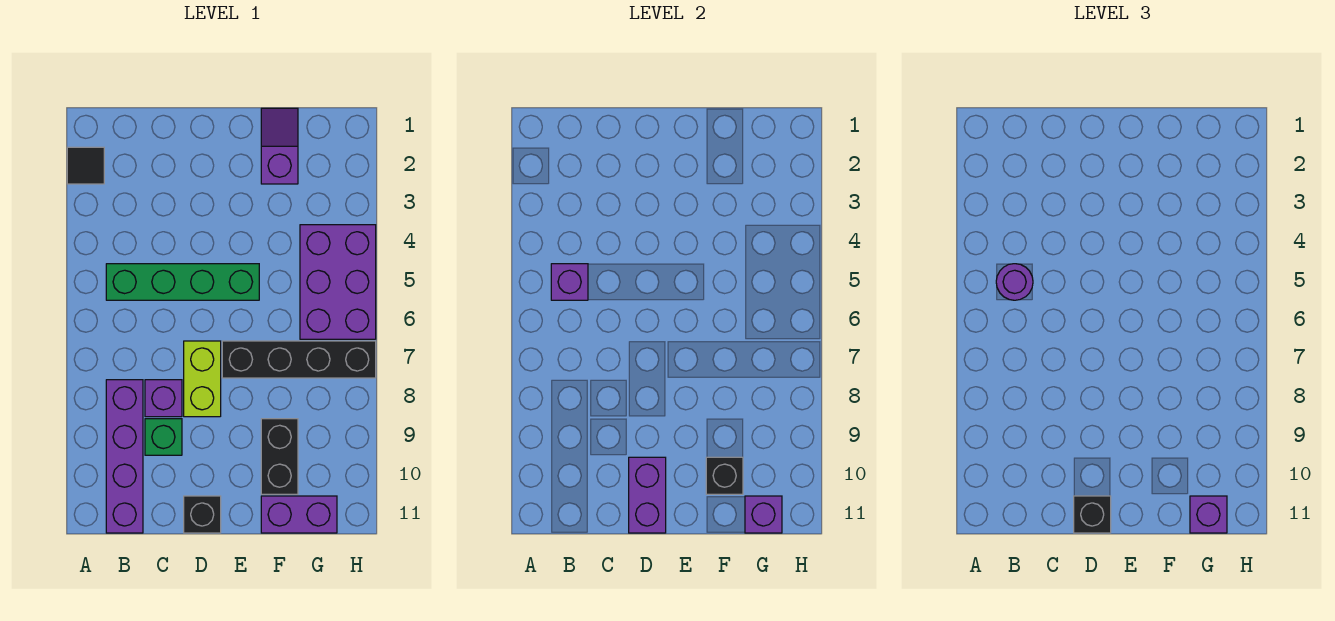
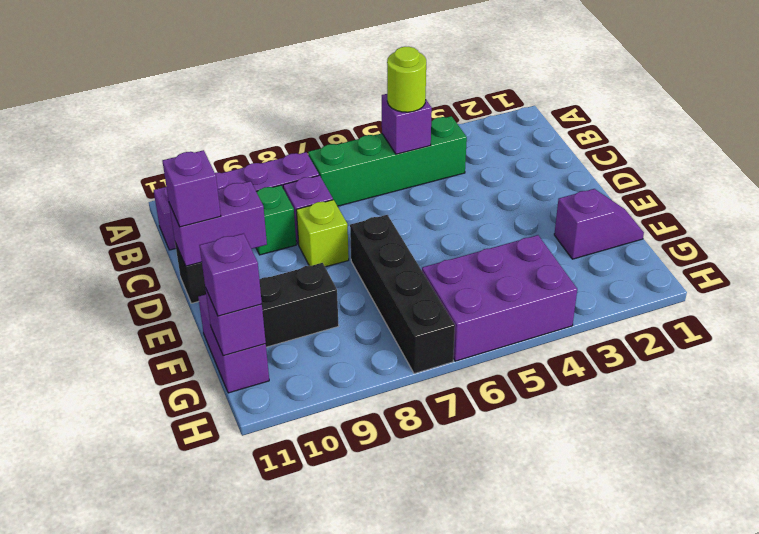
black tile A2 level 1 -> none
green brick B5:E5 level 1 -> green brick B4:B7 level 1
purple round brick B5 level 3 -> lime round brick B5 level 3
lime brick D7:D8 level 1 -> lime brick D8 level 1
black brick D11 level 3 -> purple brick D11 level 3
black brick F10 level 2 -> none

